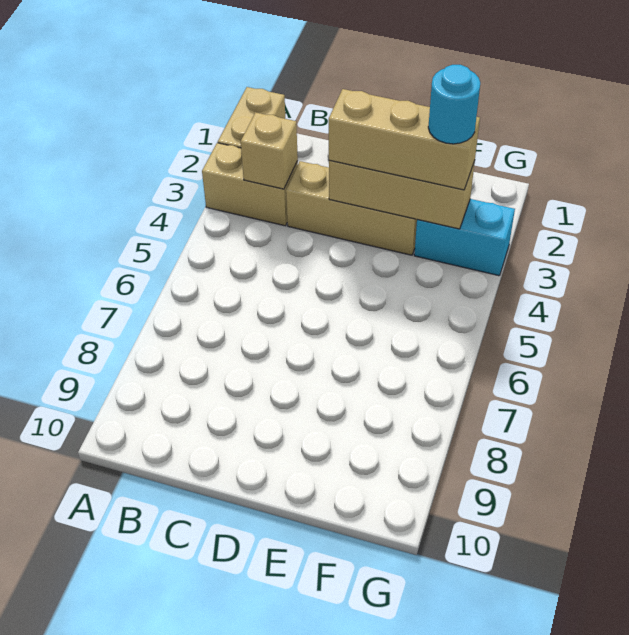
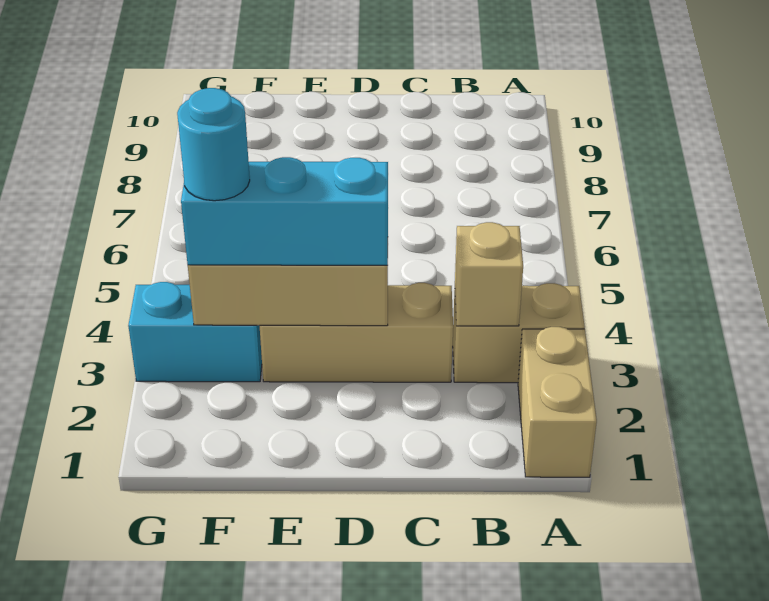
tan brick D3:F3 level 3 -> cyan brick D3:F3 level 3

